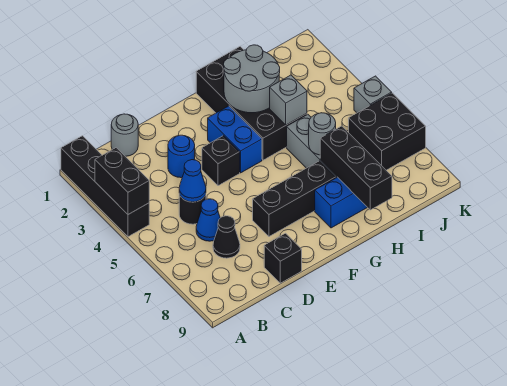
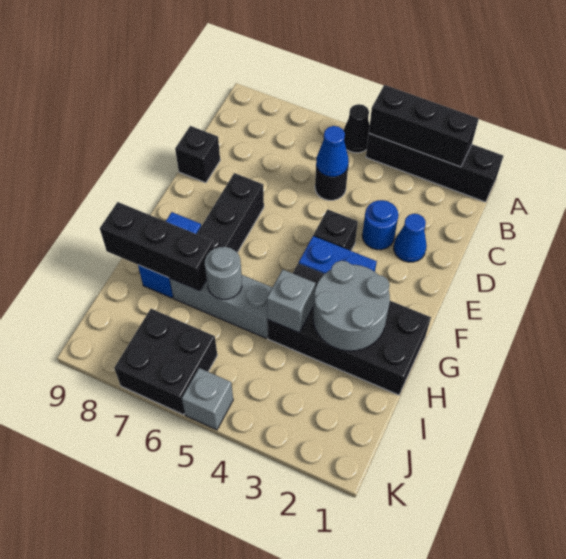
black brick A3:A4 level 2 -> black brick A2:A4 level 2
grey round brick C1 level 1 -> none
blue cone C6 level 1 -> blue cone D2 level 1
black cone C7 level 1 -> black cone A5 level 1

